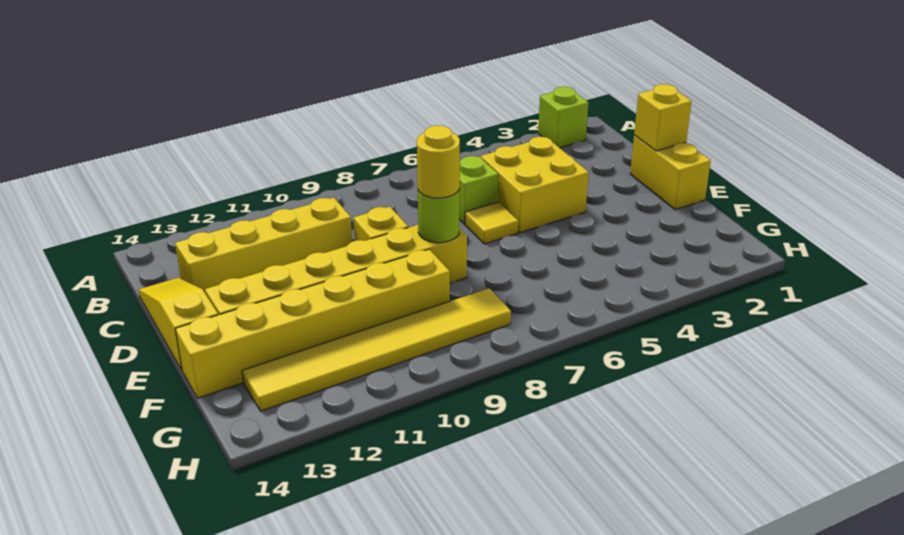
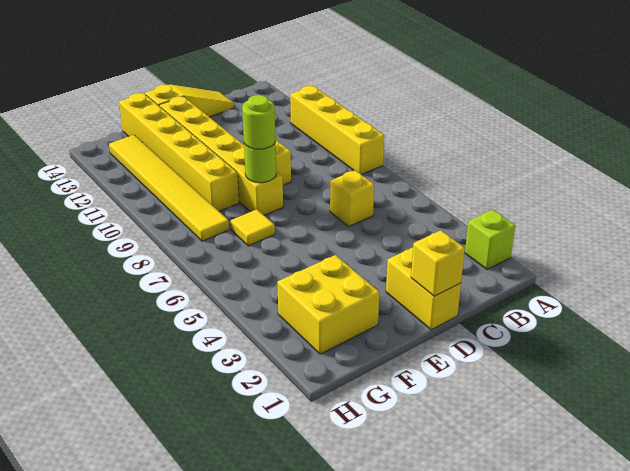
yellow brick C4:D5 level 1 -> yellow brick F2:G3 level 1
lime brick C6 level 1 -> yellow brick C6 level 1
yellow brick C10:C13 level 1 -> yellow brick A8:A11 level 1
yellow brick D1:E1 level 1 -> yellow brick D1:D2 level 1
yellow tile D6 level 1 -> yellow tile F7 level 1
yellow round brick E8 level 3 -> lime round brick E8 level 3

